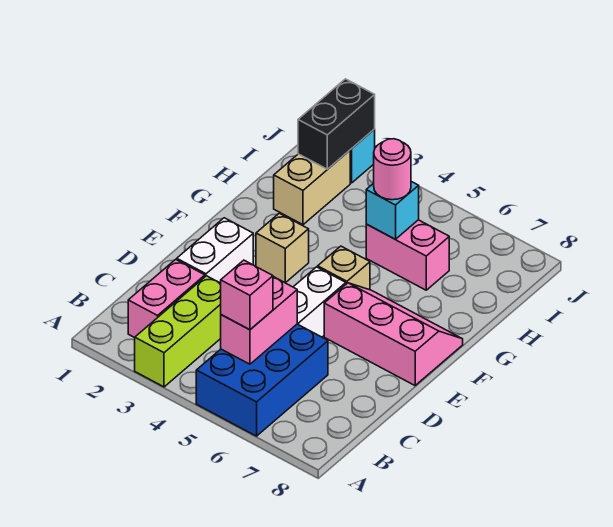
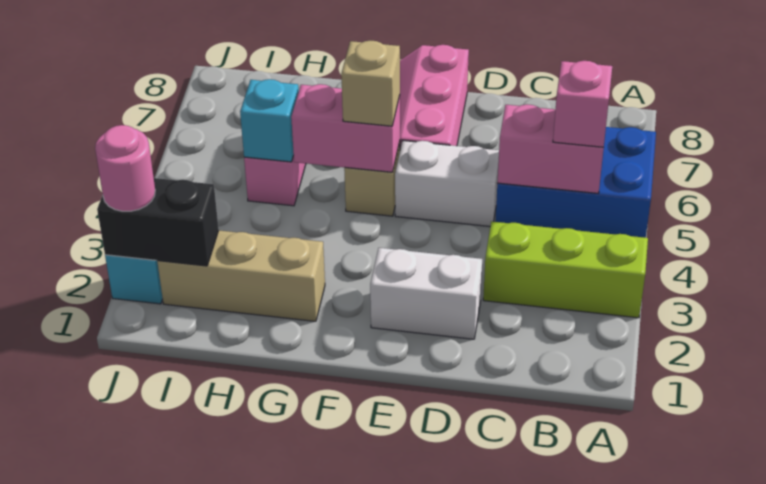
pink brick B2:C2 level 1 -> pink brick F5:G5 level 2
tan brick F3 level 1 -> tan brick F5 level 3
tan brick H2:I2 level 1 -> tan brick G2:I2 level 1
pink round brick H5 level 3 -> pink round brick J2 level 3

